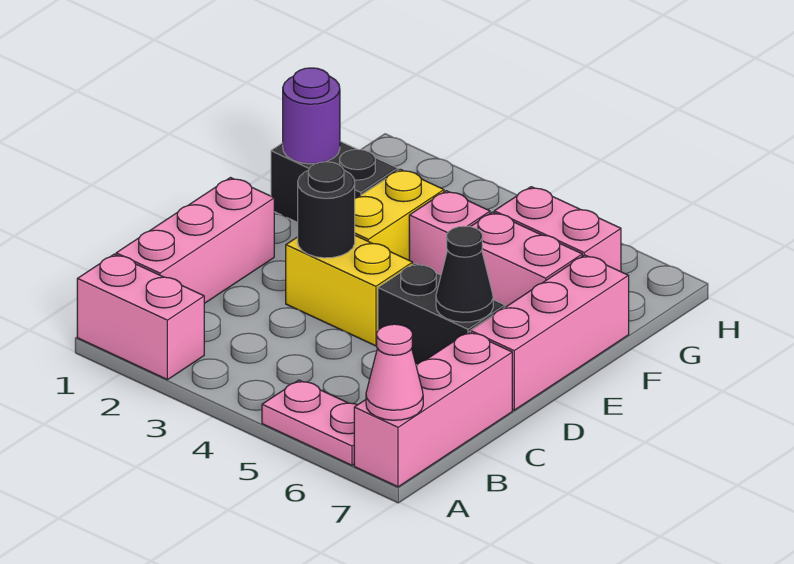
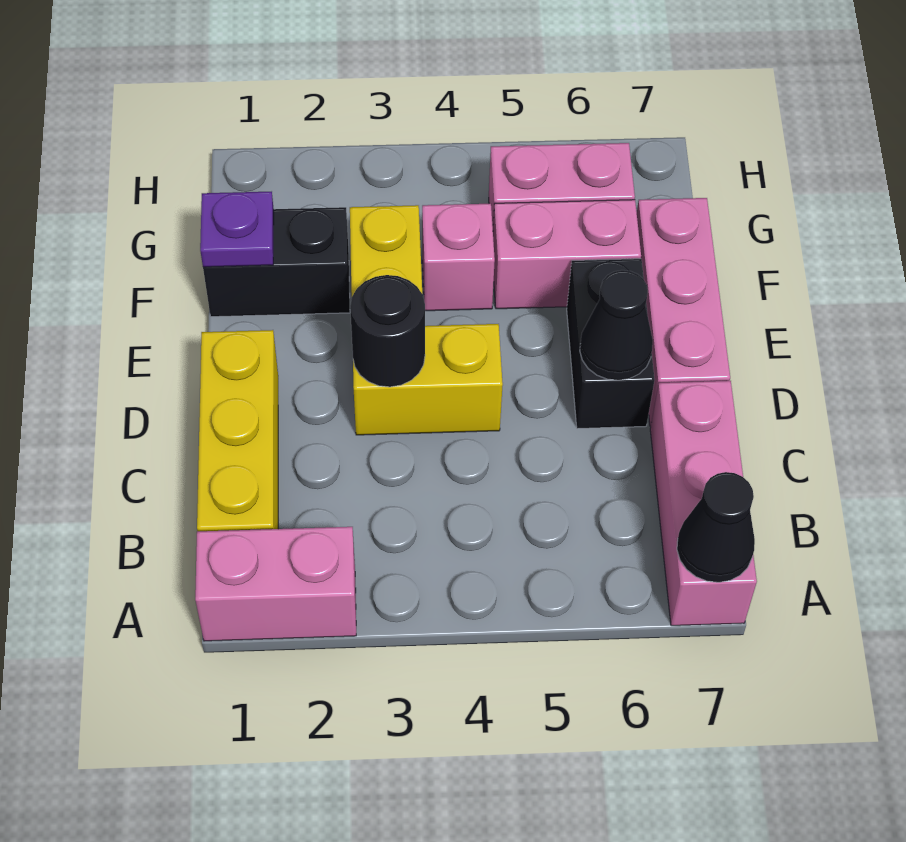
pink plate A5:A6 level 1 -> none
pink cone A7 level 2 -> black cone A7 level 2
pink brick B1:D1 level 1 -> yellow brick B1:D1 level 1
black brick D5:D6 level 1 -> black brick D6:E6 level 1
purple round brick F1 level 2 -> purple plate F1 level 2

